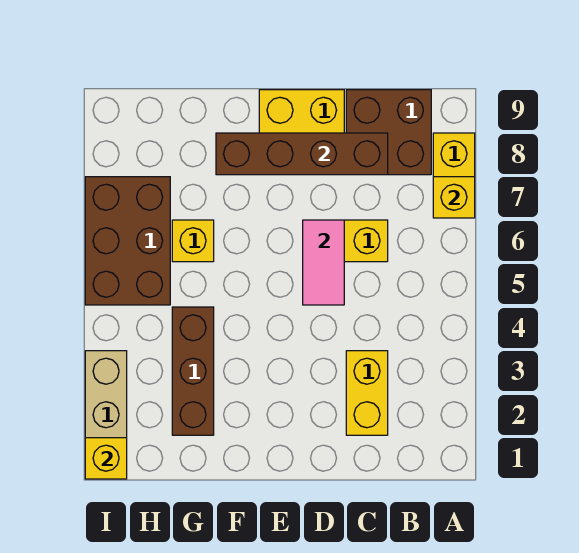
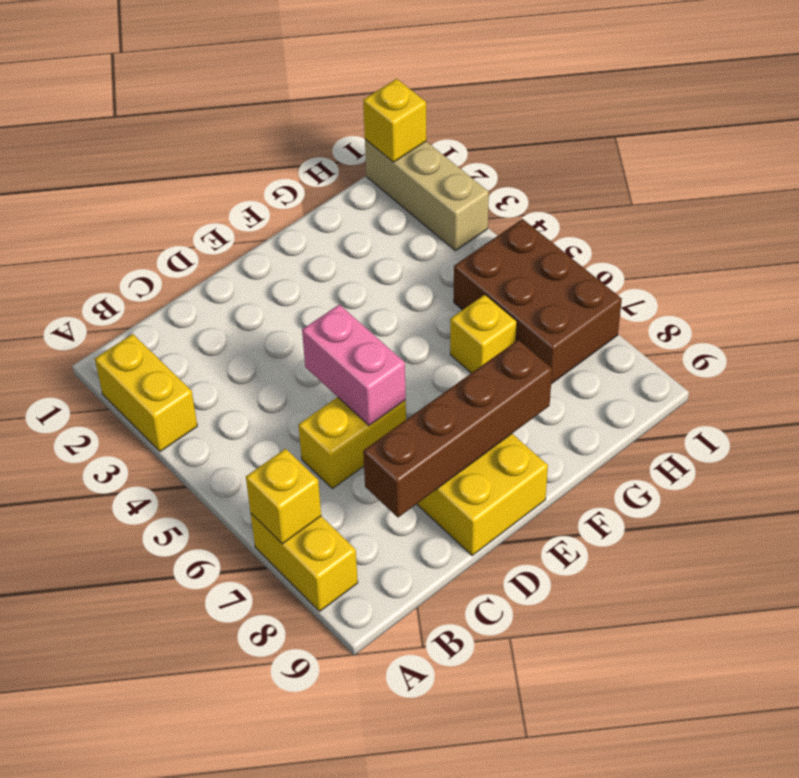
brown brick B8:C9 level 1 -> none
yellow brick C2:C3 level 1 -> yellow brick A2:A3 level 1
pink tile D5:D6 level 2 -> pink brick D5:D6 level 2
brown brick G2:G4 level 1 -> none

